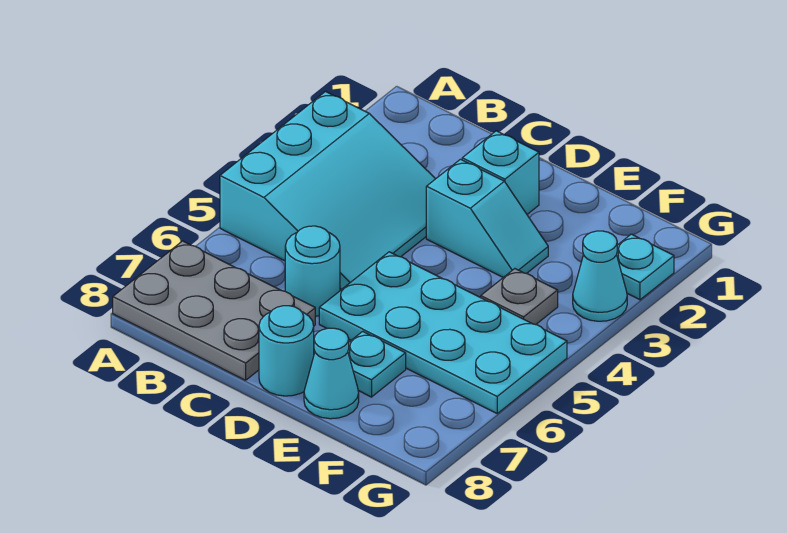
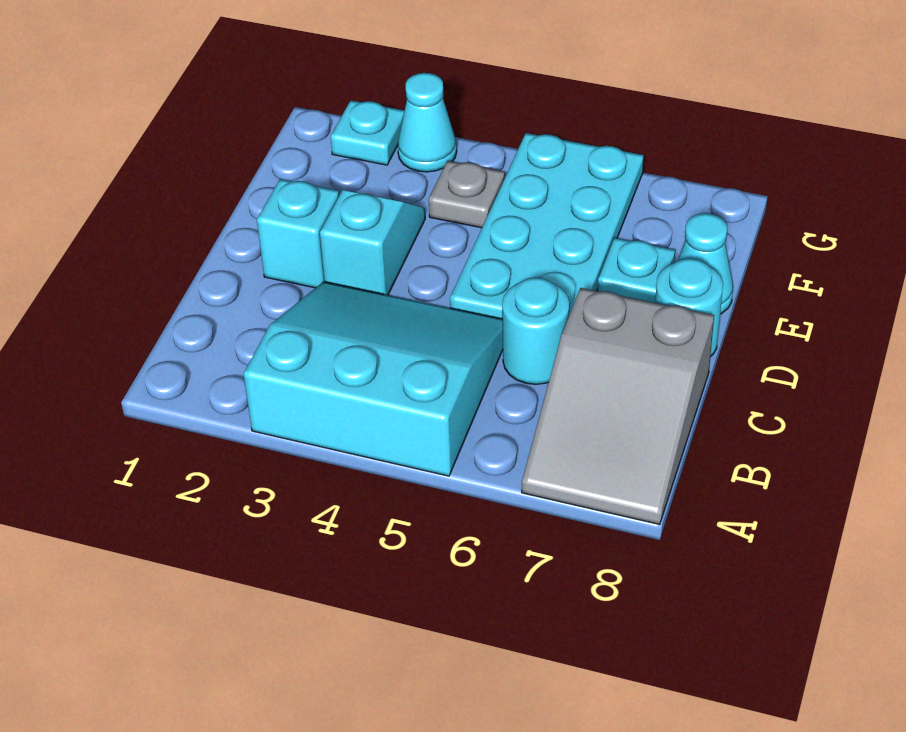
grey plate A7:C8 level 1 -> grey slope A7:C8 level 1 top C

